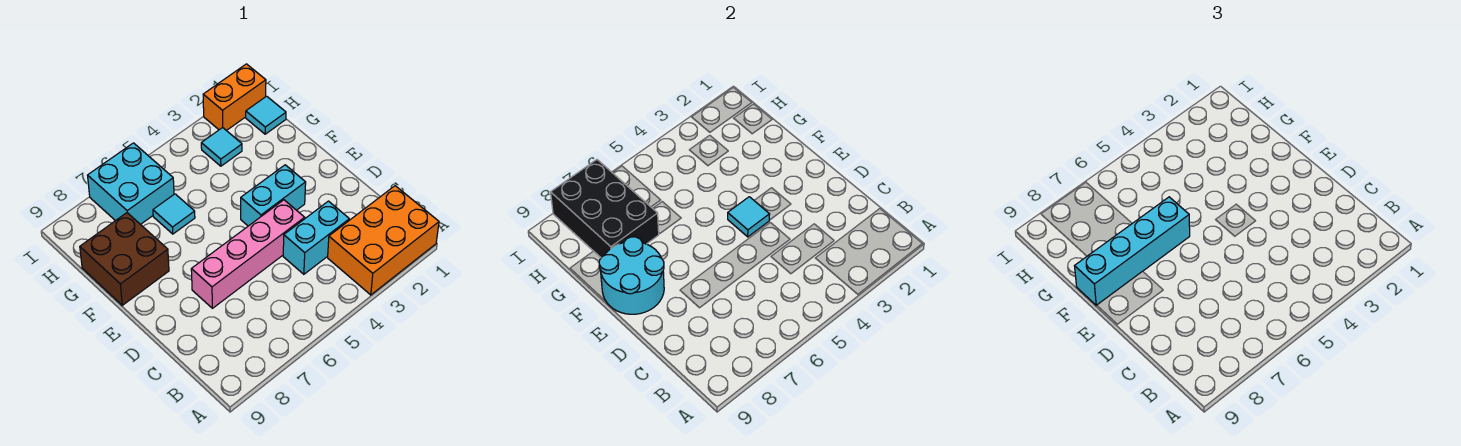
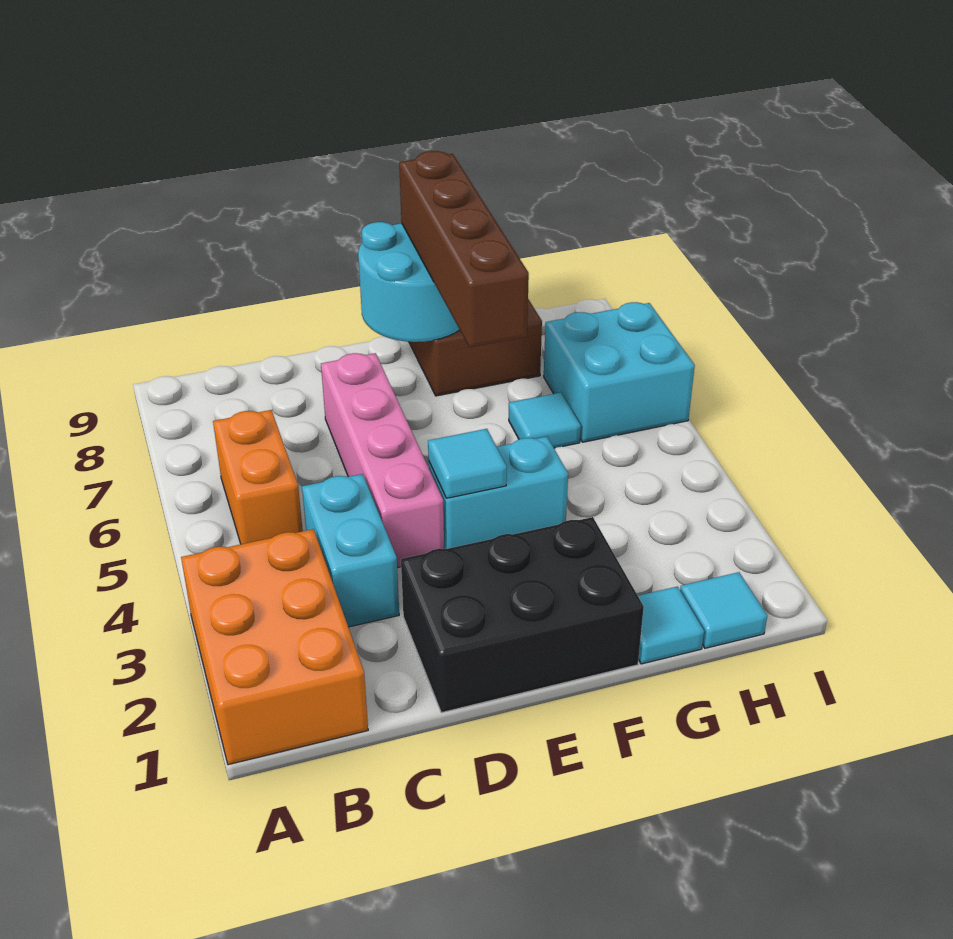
cyan brick E3:E4 level 1 -> cyan brick E4:F4 level 1
cyan brick F6:F9 level 3 -> brown brick F6:F9 level 3
black brick G7:I8 level 2 -> black brick D1:F2 level 1
cyan tile H3 level 1 -> cyan tile G1 level 1
orange brick I1:I2 level 1 -> orange brick B5:B6 level 1

